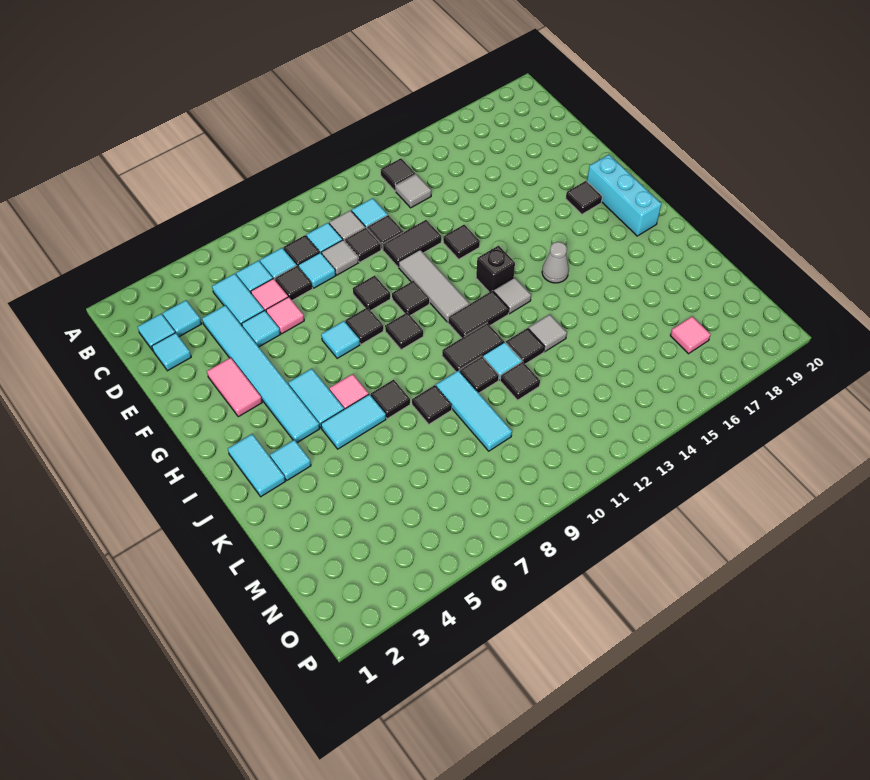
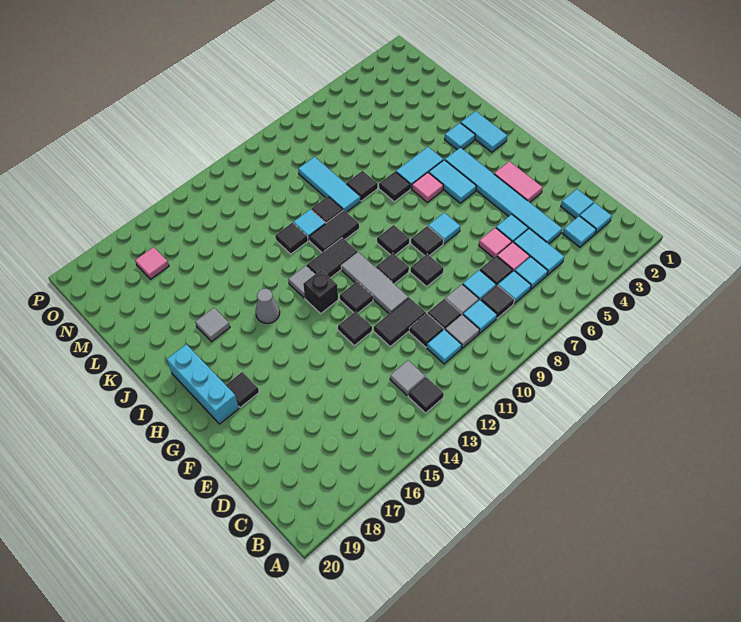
grey tile K13 level 1 -> grey tile J17 level 1
black tile L11 level 1 -> black tile G12 level 1

